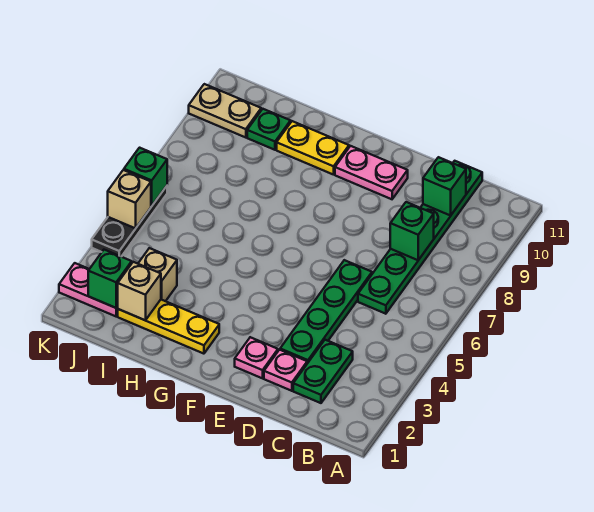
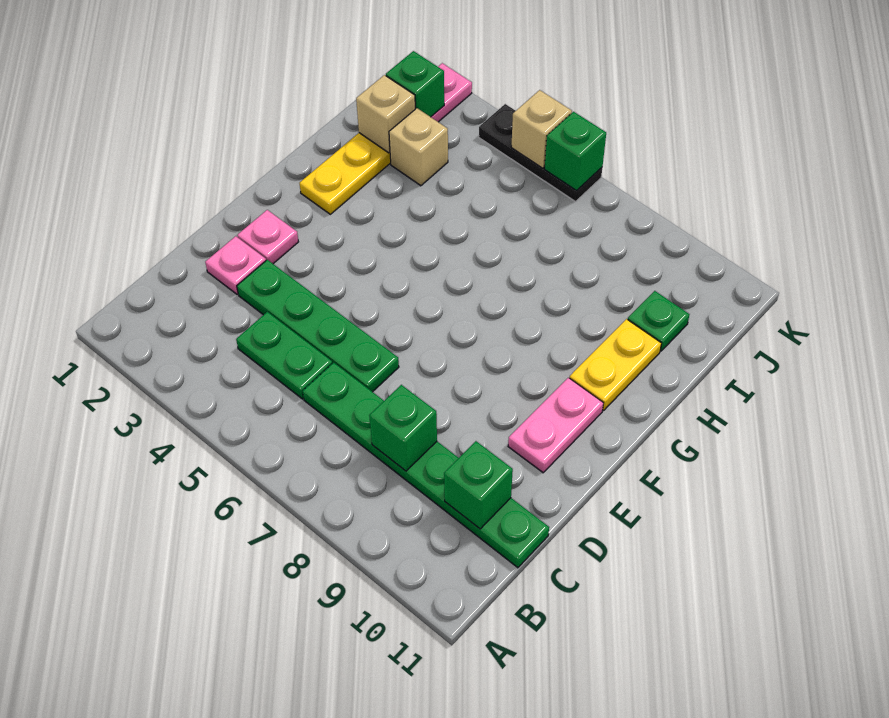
green plate C2:C3 level 1 -> green plate C4:C5 level 1
tan plate J10:K10 level 1 -> none

